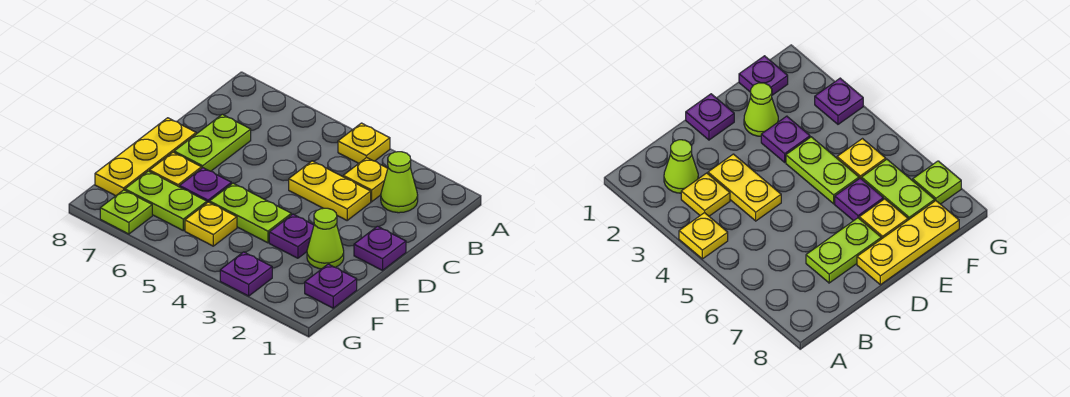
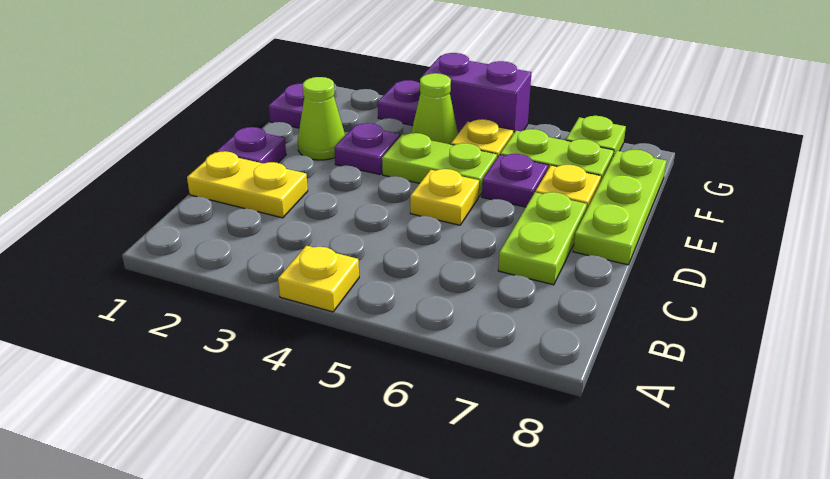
lime cone B2 level 1 -> lime cone F4 level 1
yellow plate B3 level 1 -> yellow plate D5 level 1
yellow plate C3:C4 level 1 -> yellow plate C1:C2 level 1
yellow plate D8:F8 level 1 -> lime plate D8:F8 level 1
none -> purple brick G4:G5 level 1

